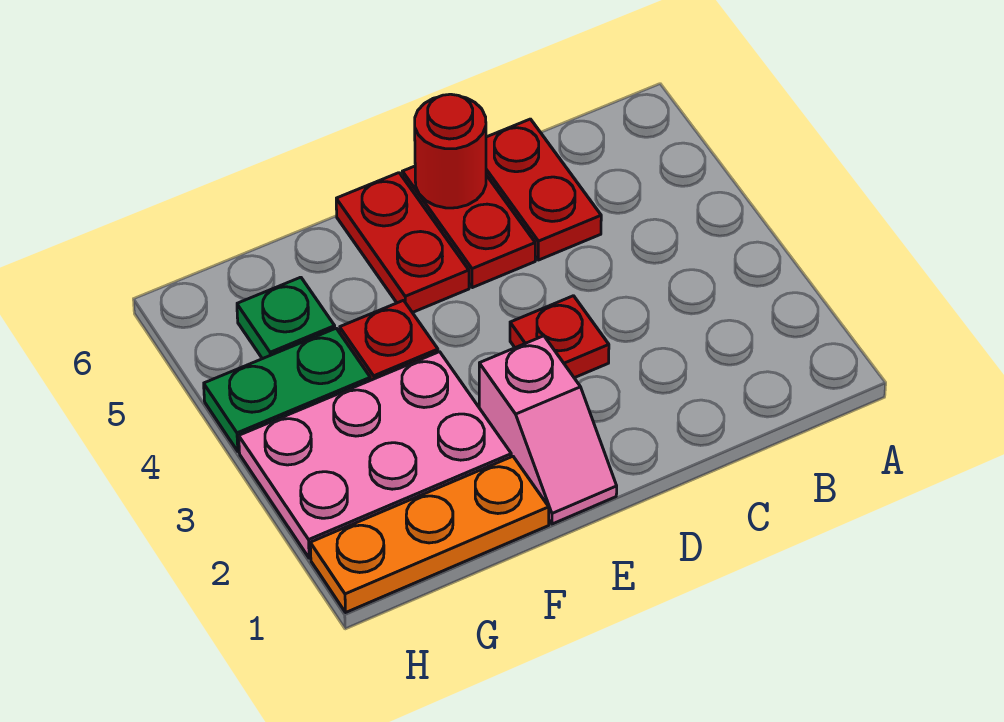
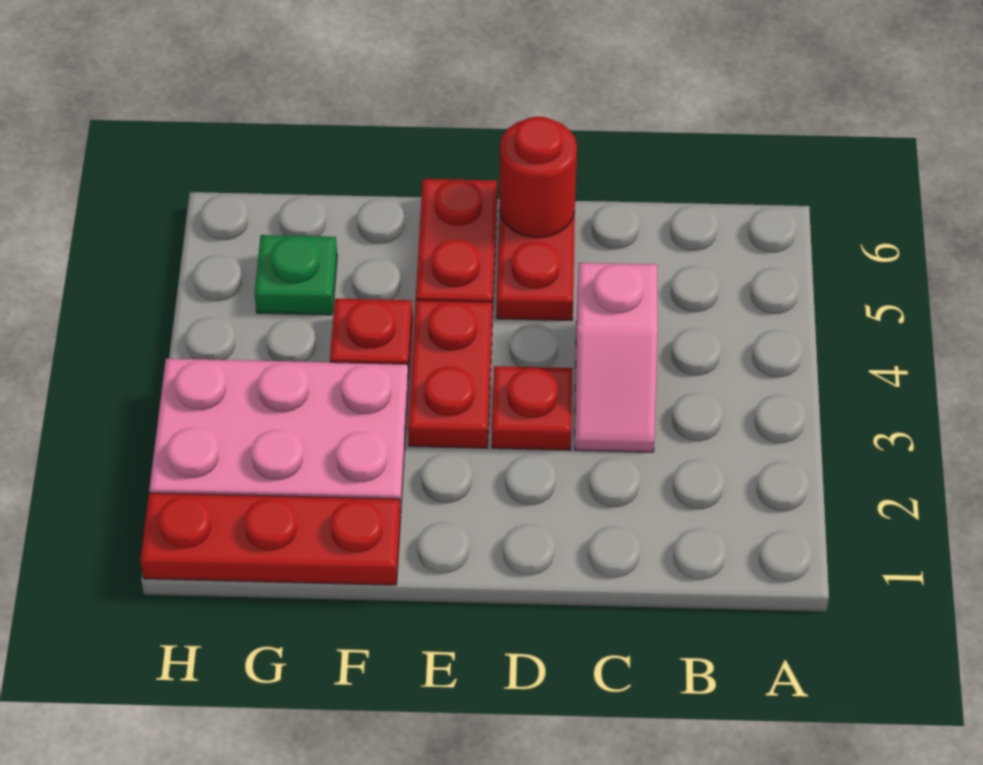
red plate C5:C6 level 1 -> red plate E3:E4 level 1
pink slope E1:E2 level 1 top 2 -> pink slope C3:C4 level 1 top 4
orange plate F1:H1 level 1 -> red plate F1:H1 level 1
green plate G4:H4 level 1 -> none

